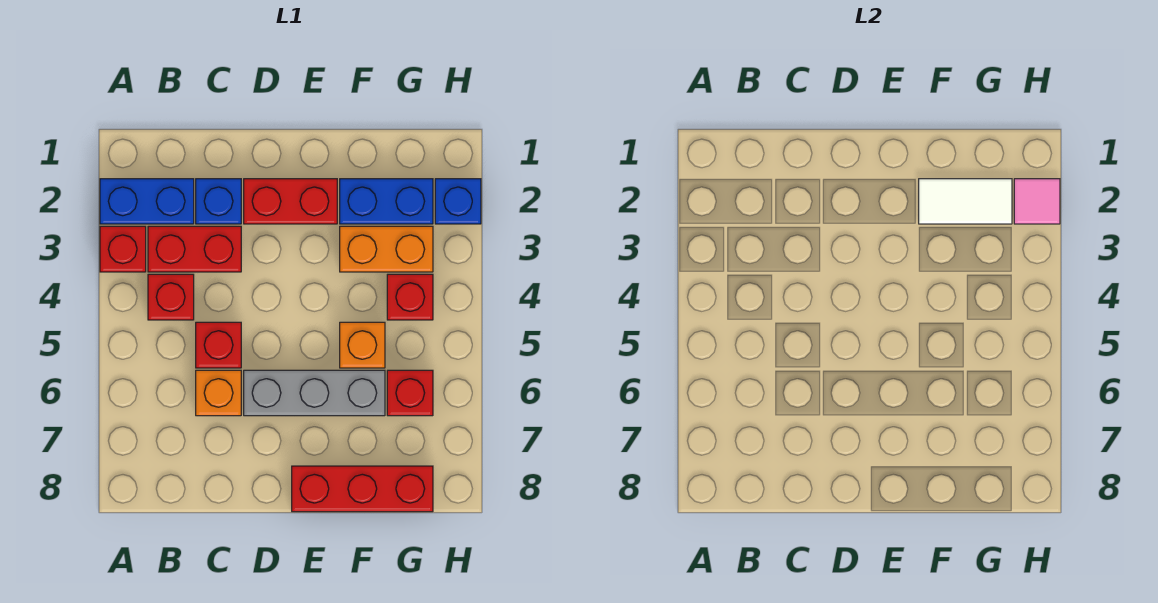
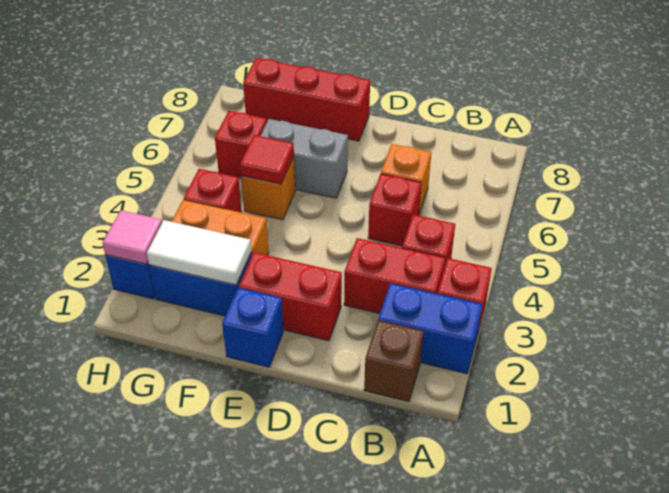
none -> brown brick B1 level 1
blue brick C2 level 1 -> blue brick E1 level 1
grey brick D6:F6 level 1 -> grey brick E6:F6 level 1
none -> red tile F5 level 2

